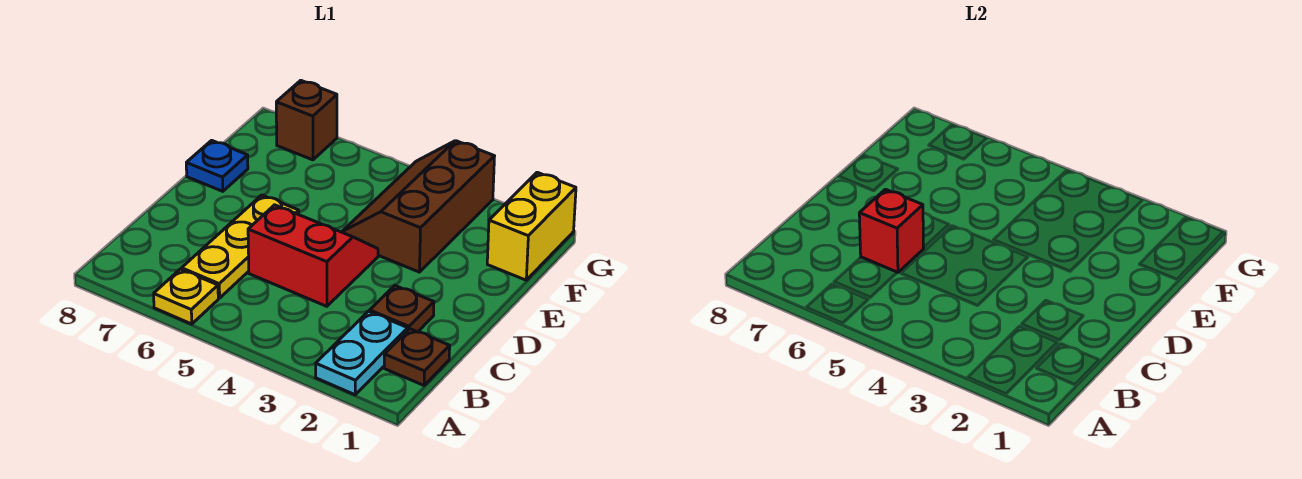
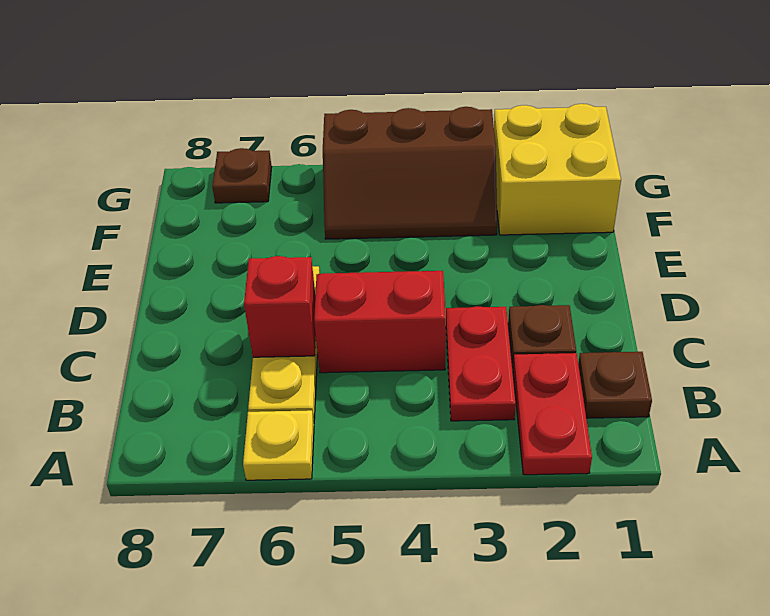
cyan plate A2:B2 level 1 -> red plate A2:B2 level 1
none -> red plate B3:C3 level 1
brown slope E3:G4 level 1 top 3 -> brown slope F3:G5 level 1 top G
blue plate E8 level 1 -> none
yellow brick F1:G1 level 1 -> yellow brick F1:G2 level 1
brown brick G7 level 1 -> brown plate G7 level 1

